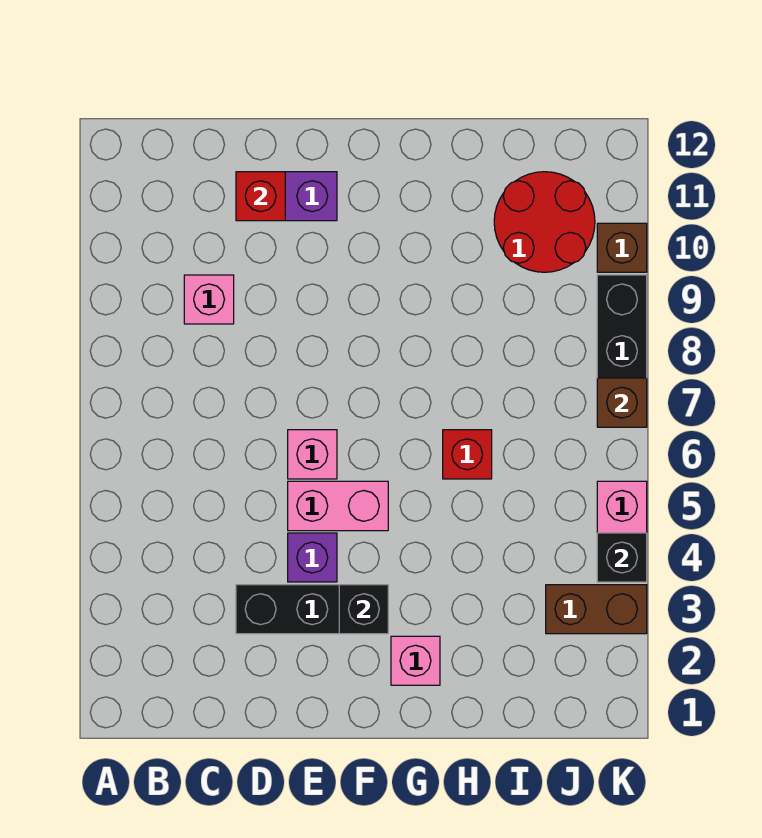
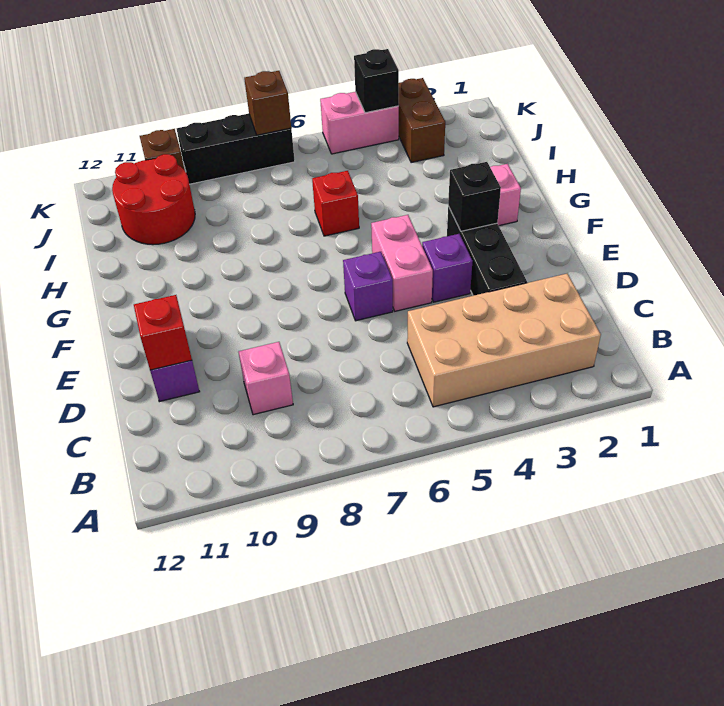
none -> tan brick B2:C5 level 1
pink brick E6 level 1 -> purple brick E6 level 1

